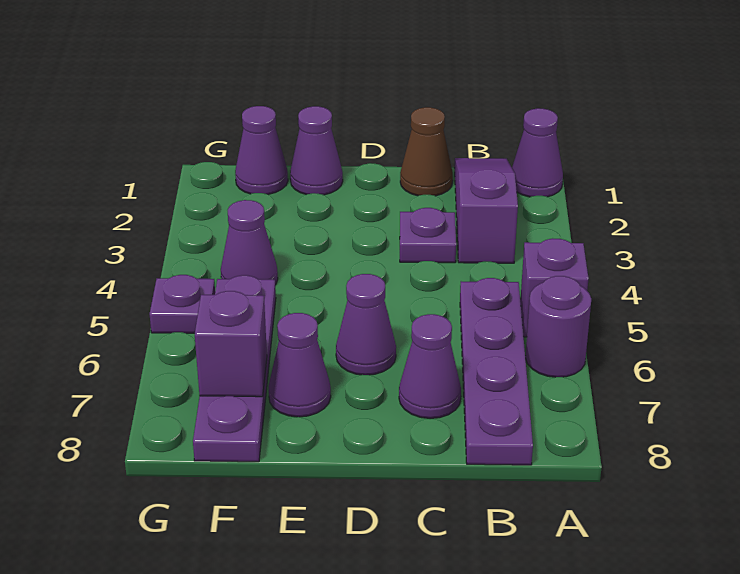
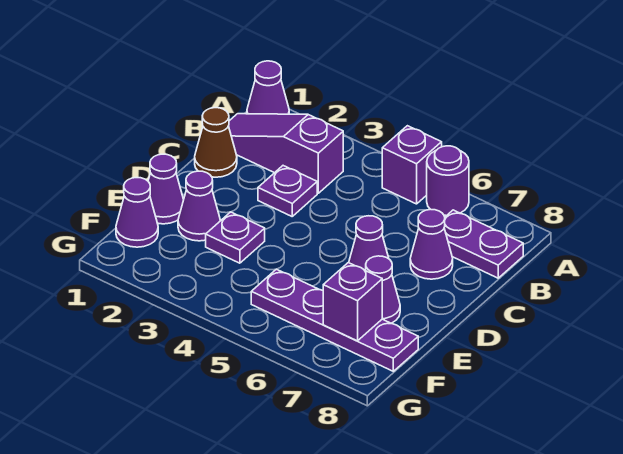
purple plate B5:B8 level 1 -> purple plate B7:B8 level 1
purple cone F4 level 1 -> purple cone E2 level 1
purple plate G5 level 1 -> purple plate E3 level 1

